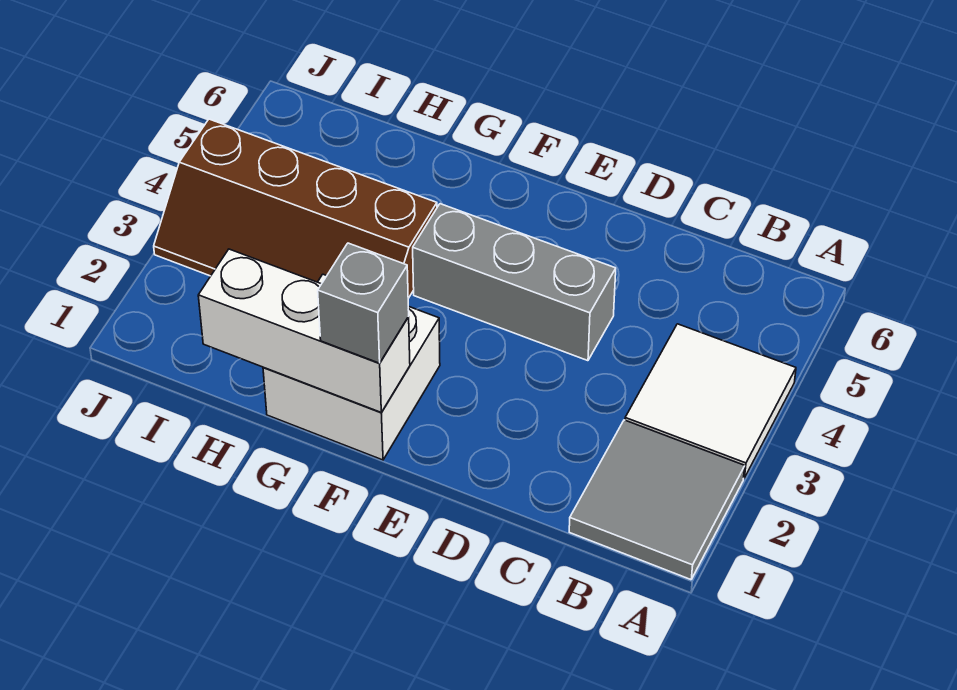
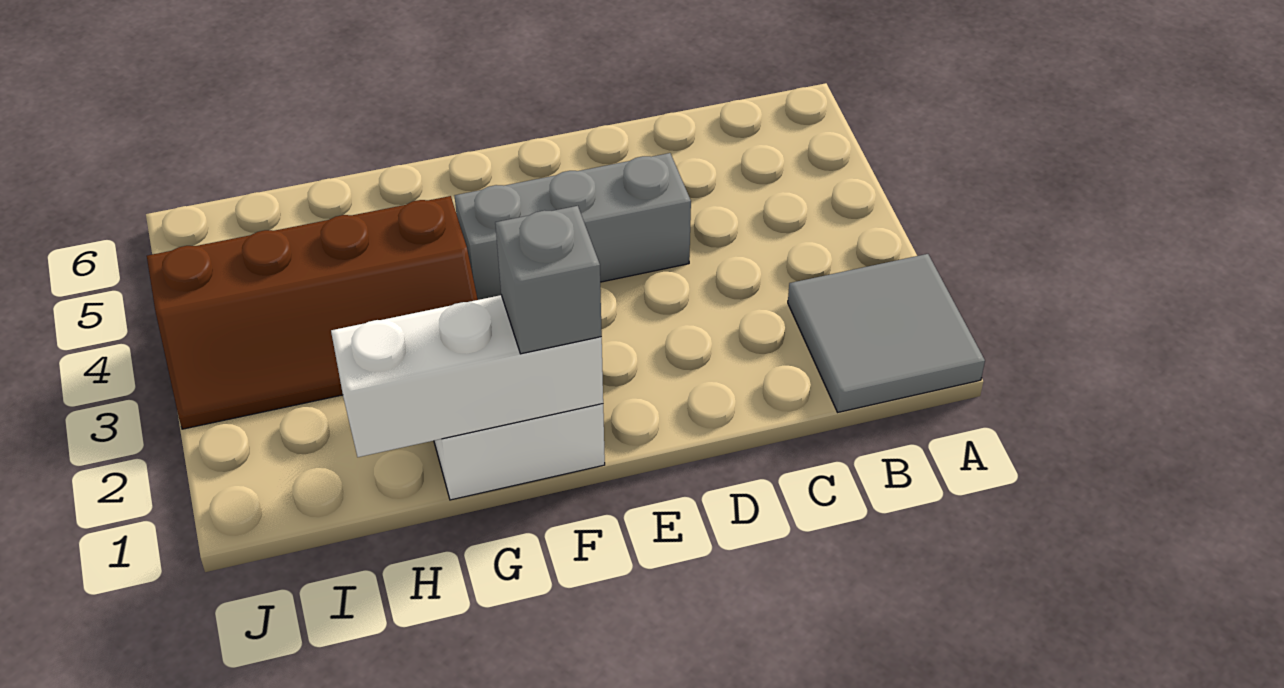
white tile A3:B4 level 1 -> none

